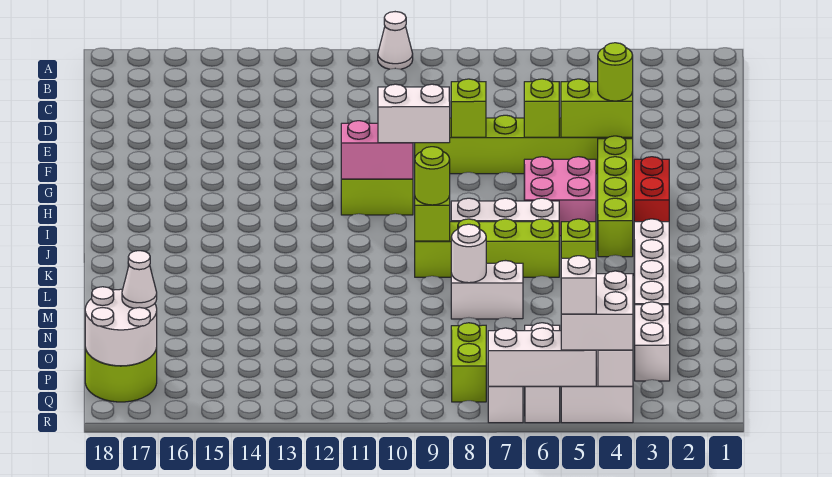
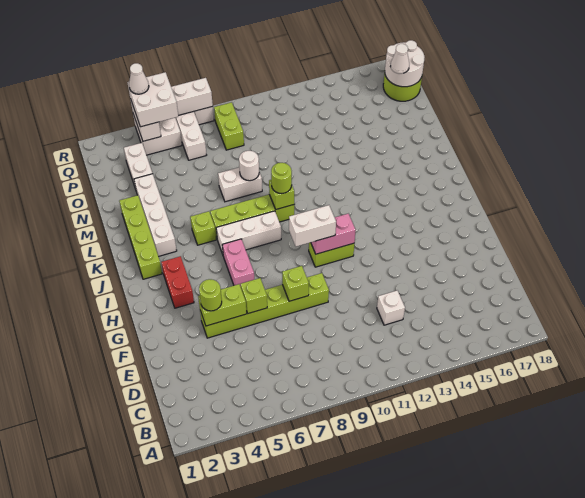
white cone A10 level 1 -> white cone R4 level 4
lime brick G4:J4 level 1 -> lime brick J2:M2 level 1
pink brick H5:I6 level 1 -> pink brick H6:I6 level 1
white brick R5 level 4 -> white brick D12 level 1

